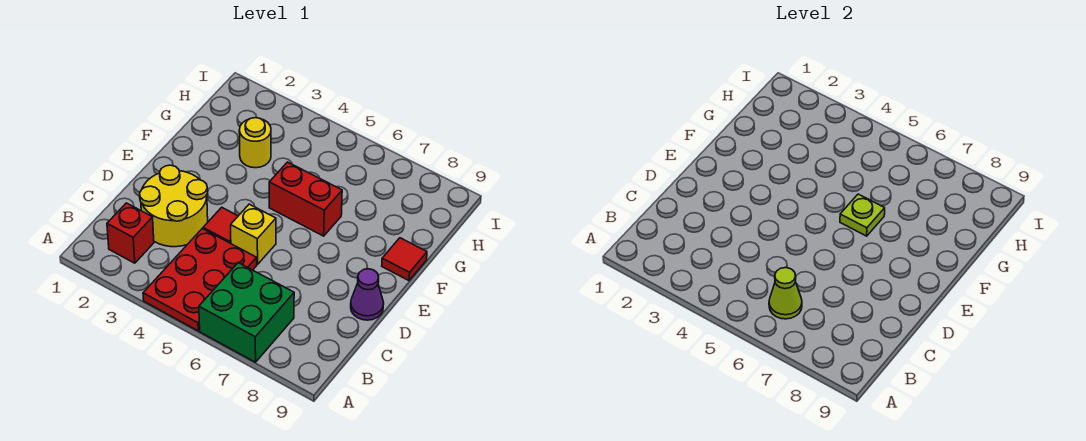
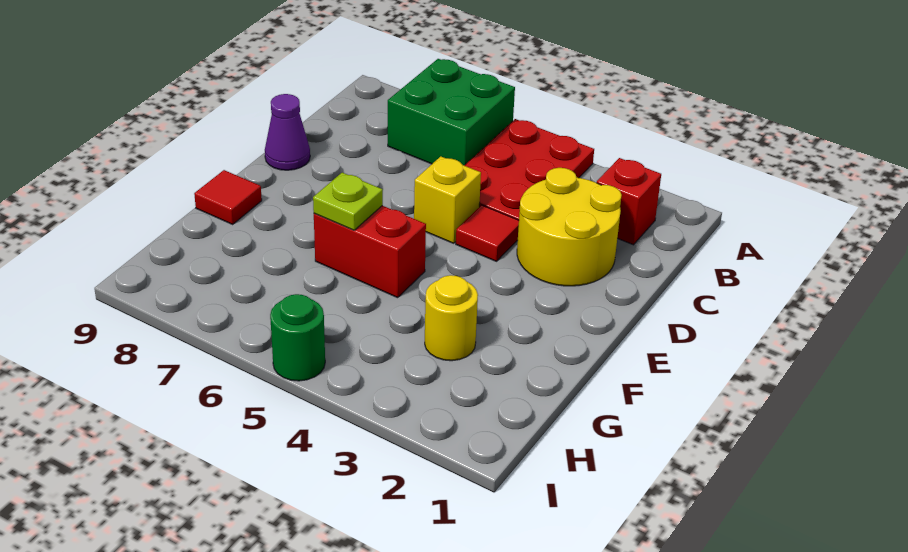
lime cone B6 level 2 -> none
none -> green round brick I5 level 1

